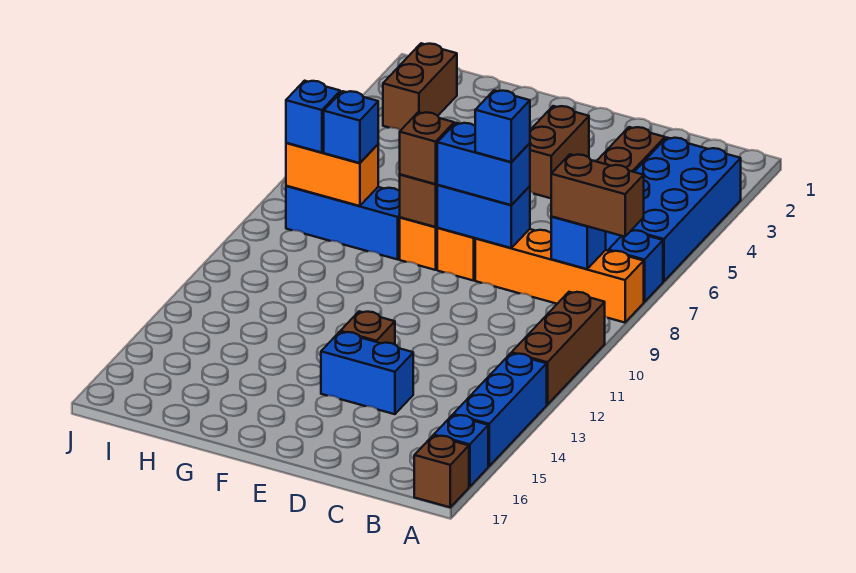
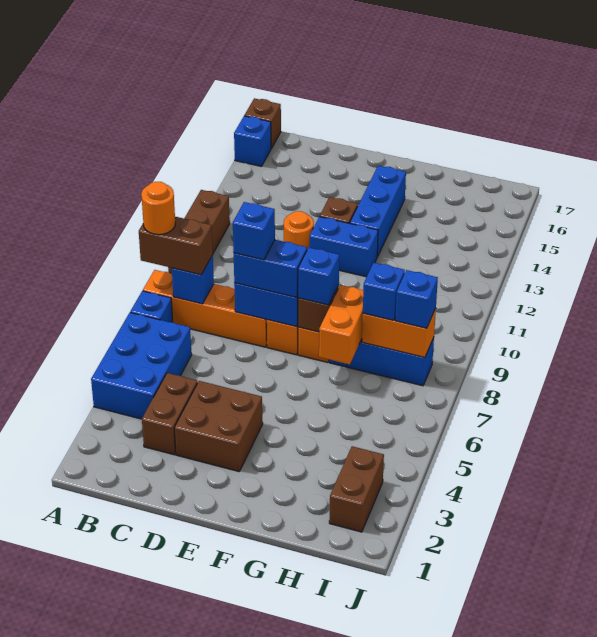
blue brick A3:B6 level 1 -> blue brick A4:B6 level 1
none -> orange round brick A8 level 4
blue brick A13:A15 level 1 -> blue brick F13:F15 level 1
none -> orange round brick D12 level 1
blue brick D14:E14 level 1 -> blue brick E12:F12 level 1
brown brick E3:E4 level 1 -> brown brick D3:E4 level 1
brown brick F8 level 3 -> blue brick F8 level 3
none -> orange brick G7:G8 level 2

